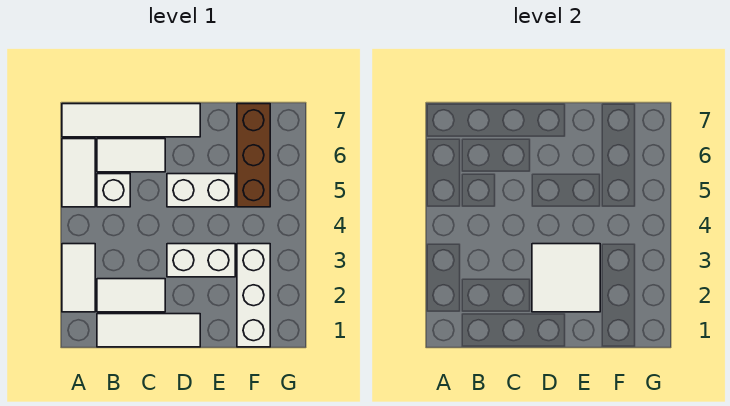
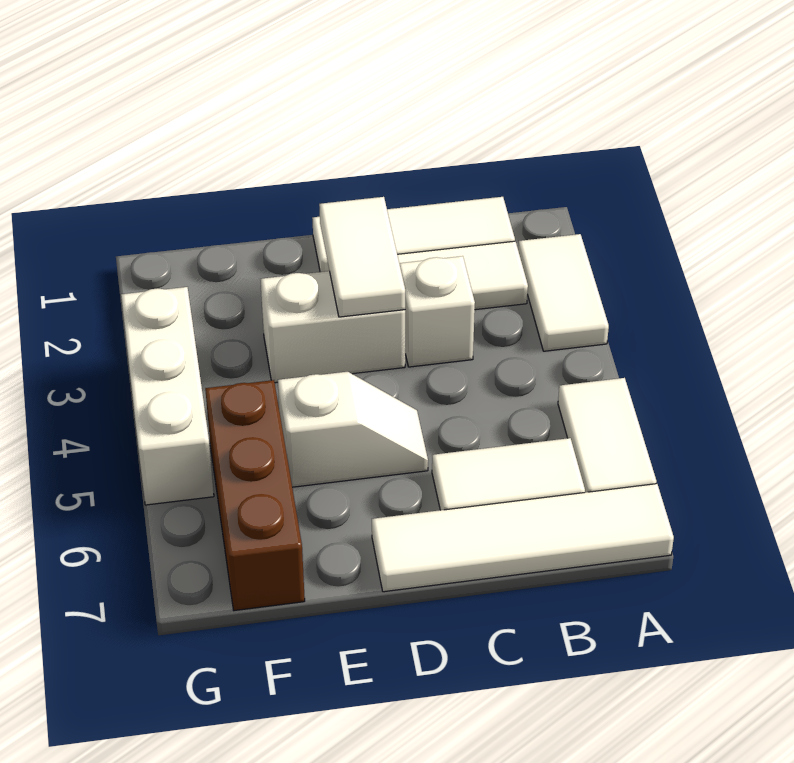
white brick B5 level 1 -> white brick C3 level 1
white tile D2:E3 level 2 -> white tile D2:D3 level 2
white brick D5:E5 level 1 -> white slope D5:E5 level 1 top E
white brick F1:F3 level 1 -> white brick G3:G5 level 1

